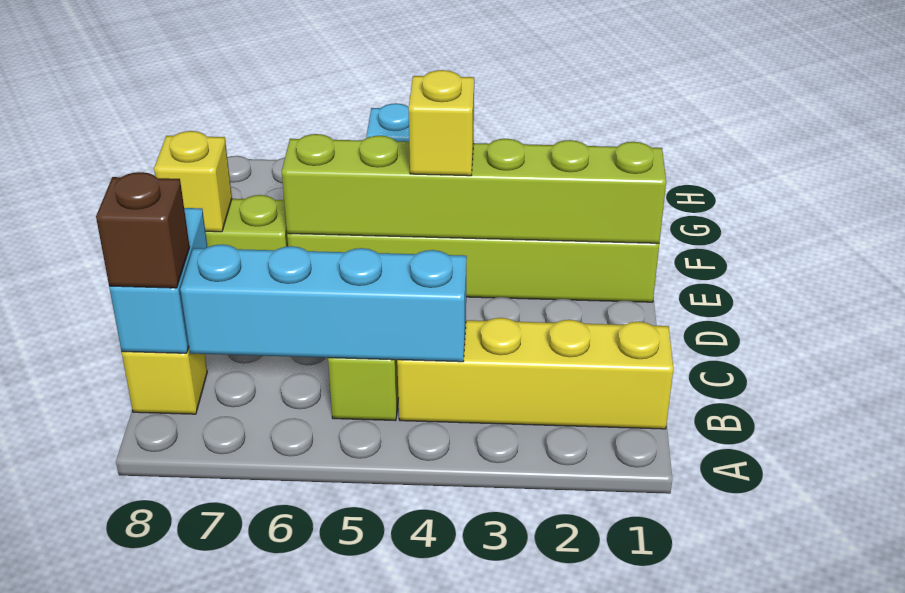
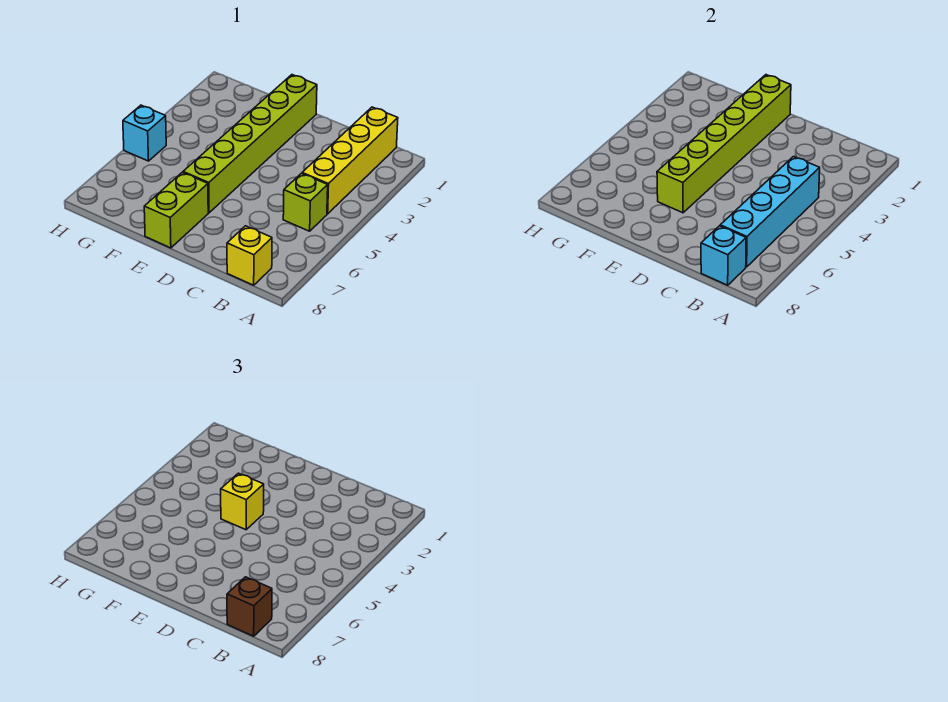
cyan brick B8:C8 level 2 -> cyan brick B8 level 2
yellow brick E8 level 2 -> none

